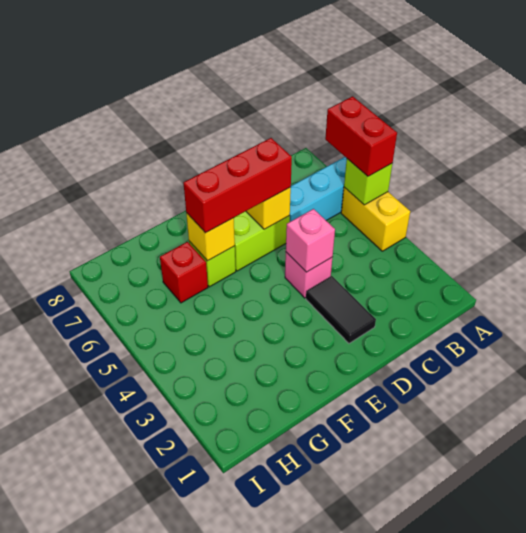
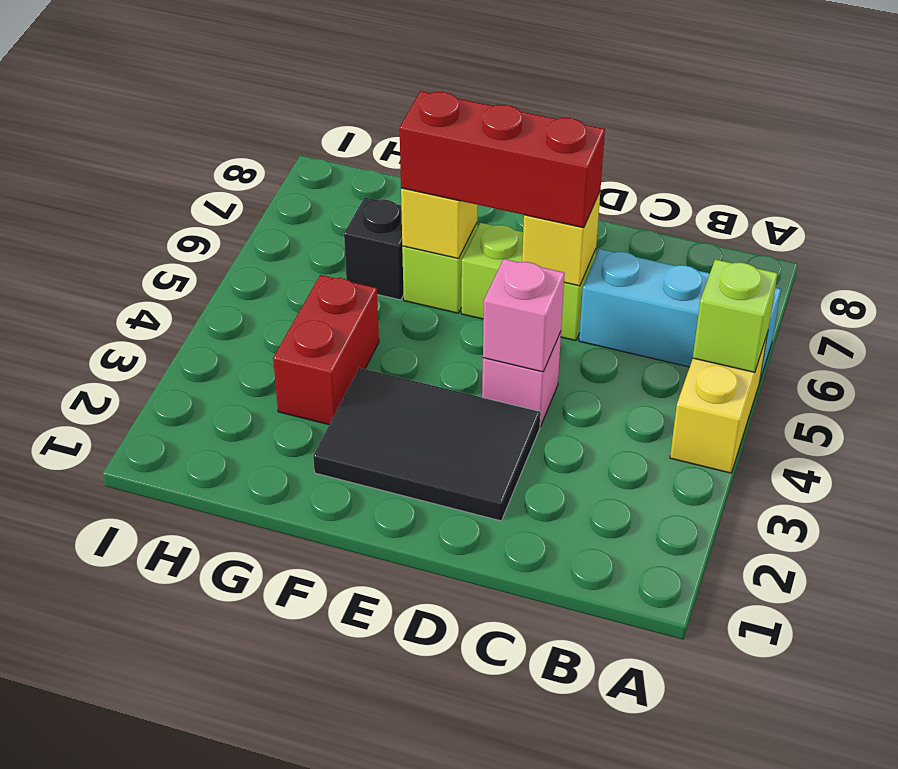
red brick A5:A6 level 3 -> red brick G3:G4 level 1
black tile D2:D3 level 1 -> black tile D2:F3 level 1
red brick G6 level 1 -> black brick G6 level 1

